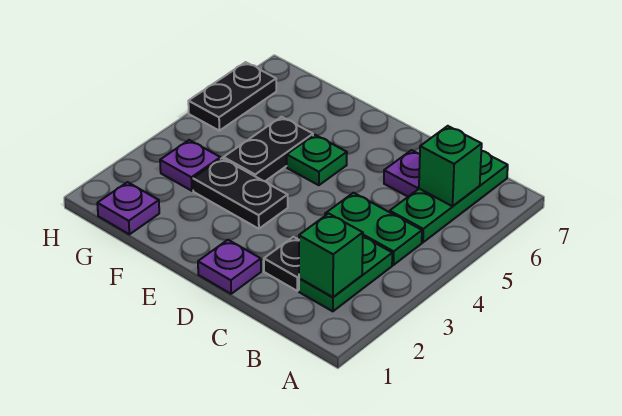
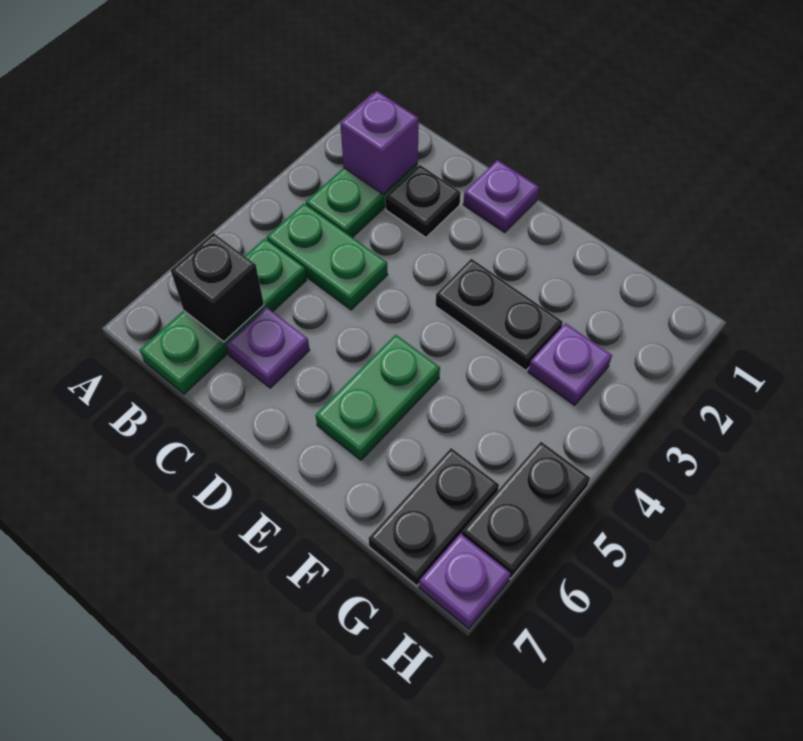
green brick B2 level 2 -> purple brick B2 level 2
green brick B6 level 2 -> black brick B6 level 2
green plate E5 level 1 -> green plate E5:E6 level 1
black plate F4:F5 level 1 -> black plate G6:G7 level 1
purple plate G1 level 1 -> purple plate H7 level 1

